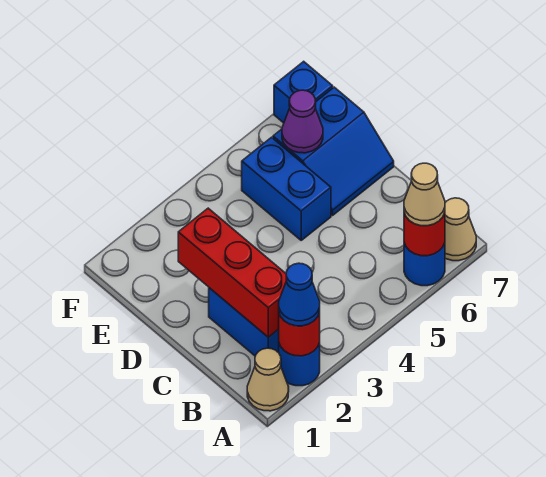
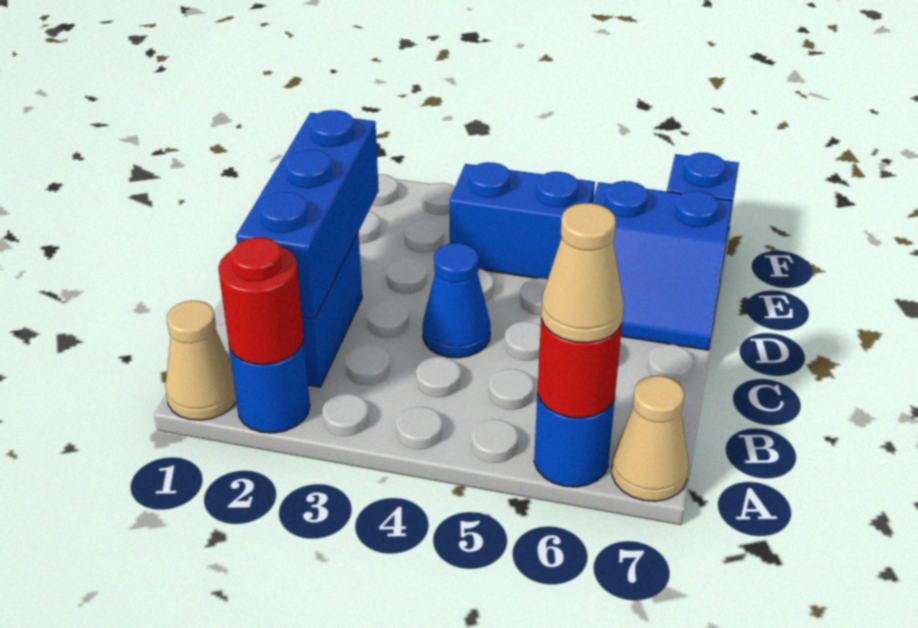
blue cone A2 level 3 -> blue cone C4 level 1
red brick B2:D2 level 2 -> blue brick B2:D2 level 2
blue brick D5:E5 level 1 -> blue brick E4:E5 level 1
purple cone E6 level 2 -> none

